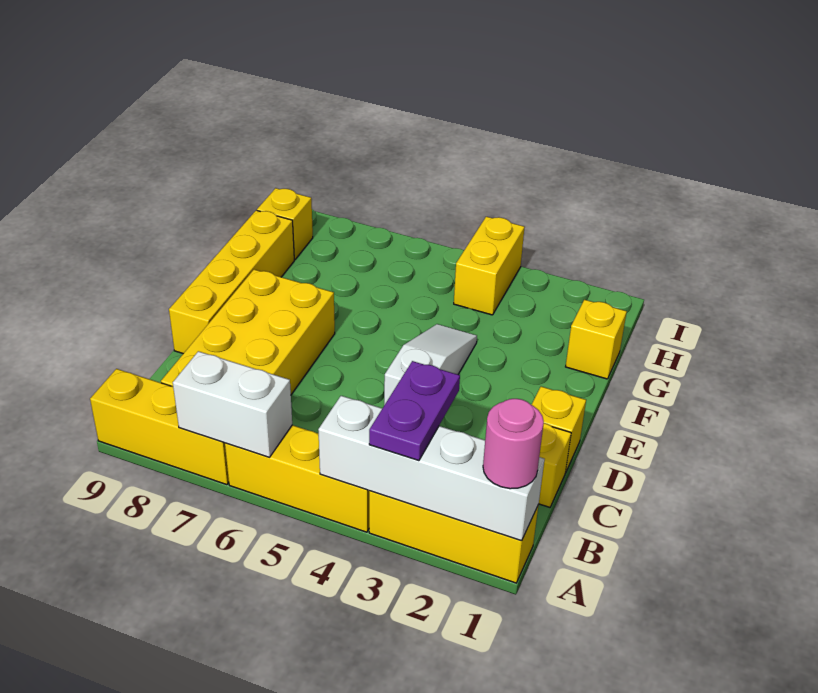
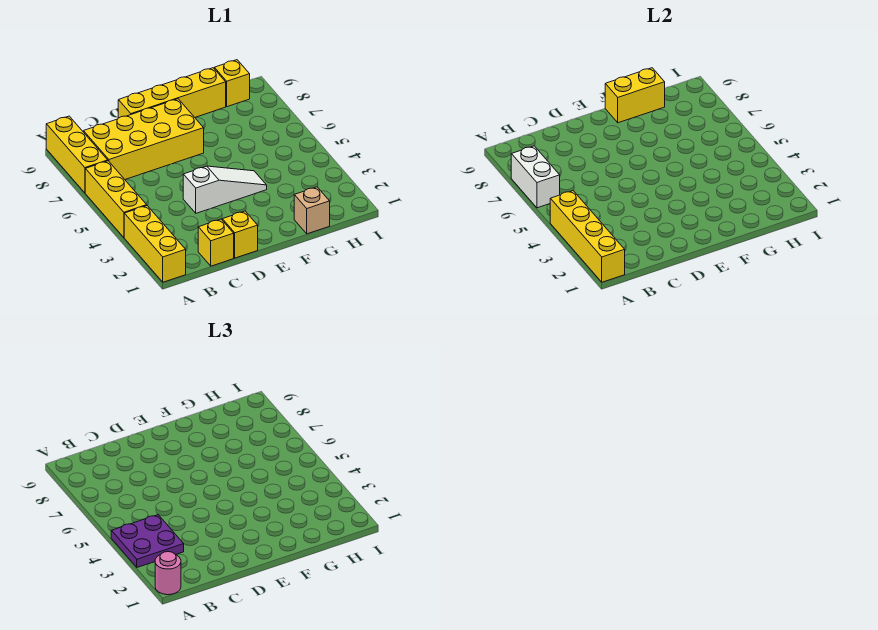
white brick A1:A4 level 2 -> yellow brick A1:A4 level 2
purple plate A3:B3 level 3 -> purple plate A3:B4 level 3
yellow brick G1 level 1 -> tan brick G1 level 1
yellow brick H4:I4 level 1 -> yellow brick F9:G9 level 2

